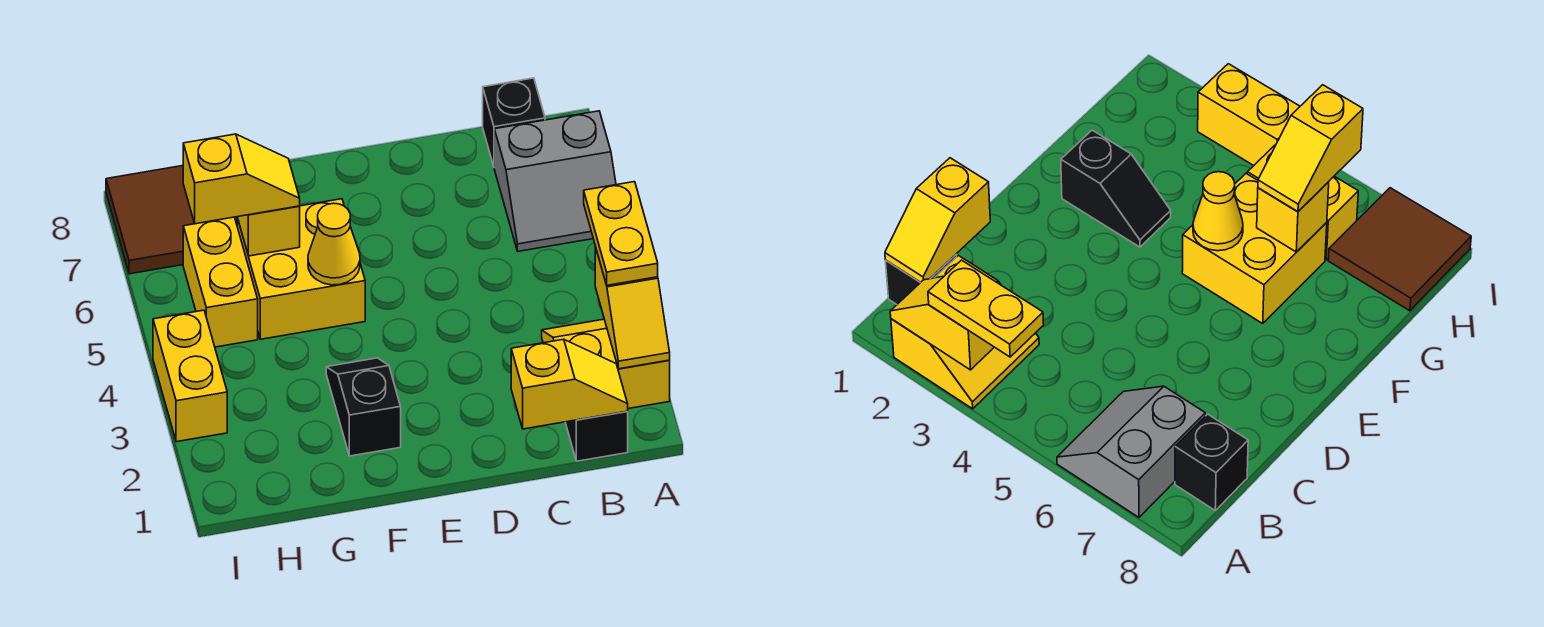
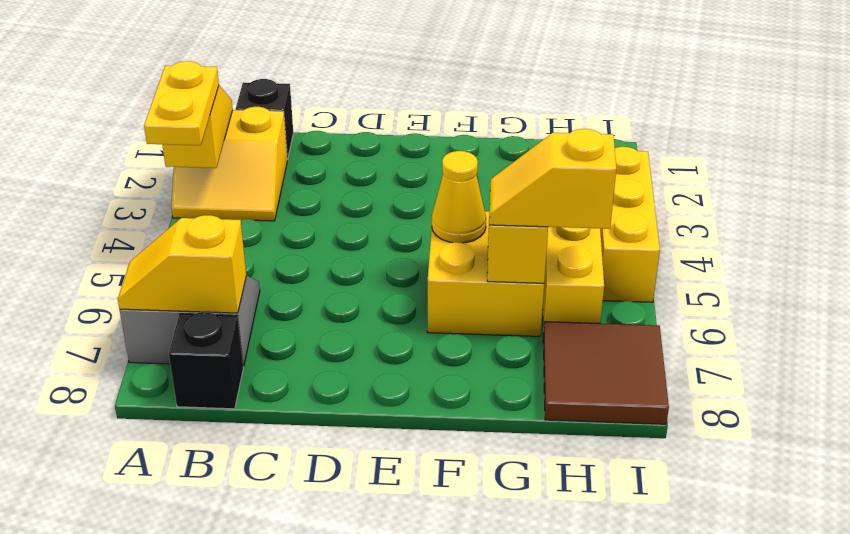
yellow slope B1:C1 level 2 top C -> yellow slope A7:B7 level 2 top B
black slope F2:F3 level 1 top 2 -> none
yellow brick I3:I4 level 1 -> yellow brick I3:I5 level 1

